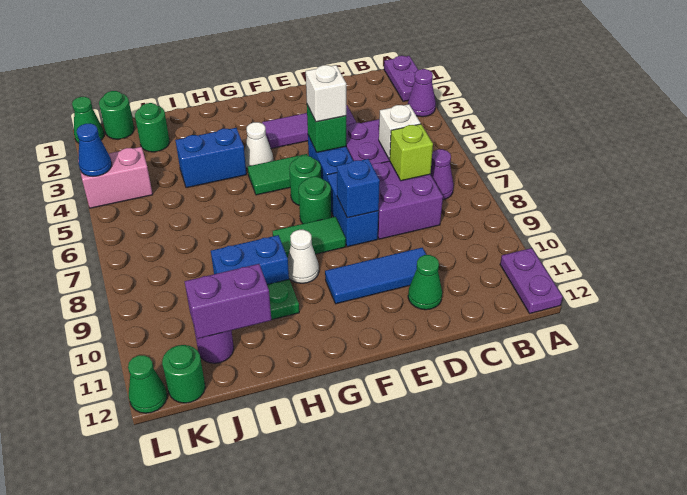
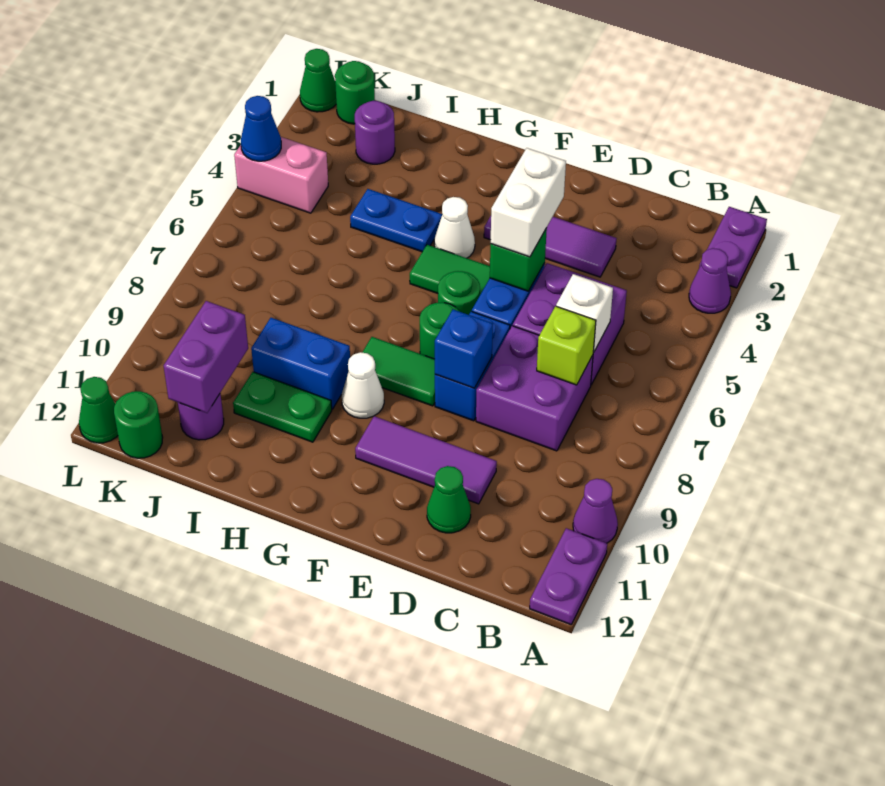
purple cone B7 level 1 -> purple cone A10 level 1
blue tile D10:F10 level 1 -> purple tile D10:F10 level 1
white brick E5 level 3 -> white brick E4:E5 level 3
blue brick H4:I4 level 1 -> blue plate H4:I4 level 1
purple brick I11:J11 level 2 -> purple brick J10:J11 level 2
green round brick J2 level 1 -> purple round brick J2 level 1

